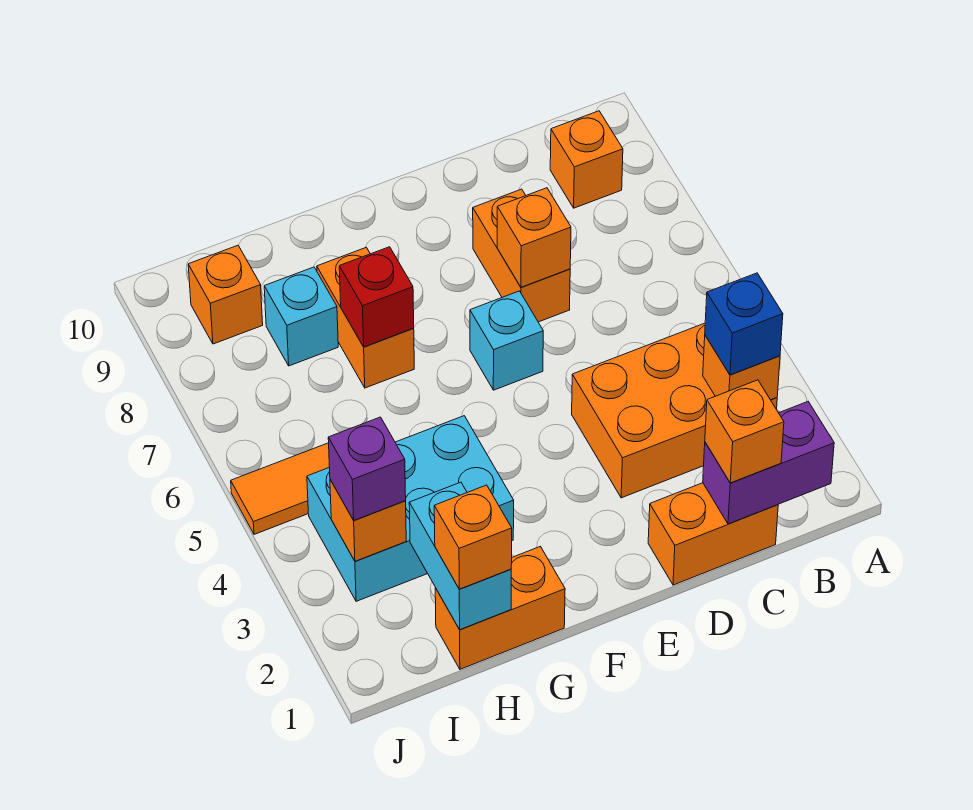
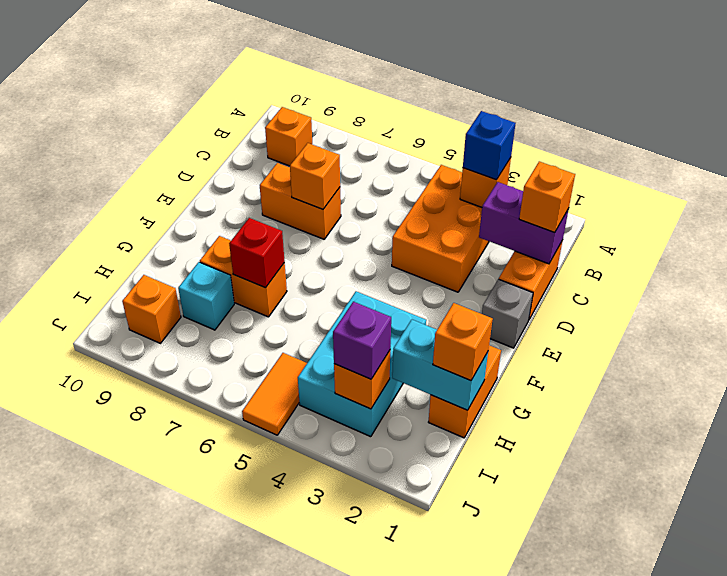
purple brick B1:C1 level 2 -> purple brick C1:C2 level 2
none -> grey brick E1 level 1
cyan brick E6 level 1 -> none

